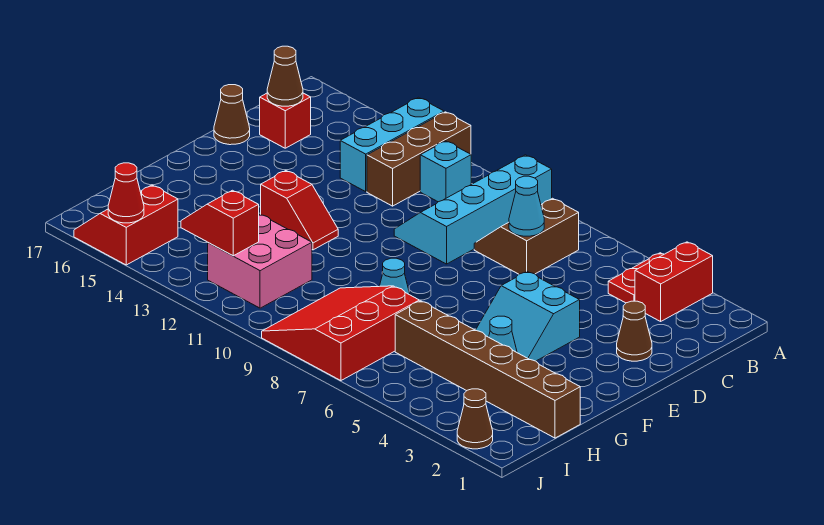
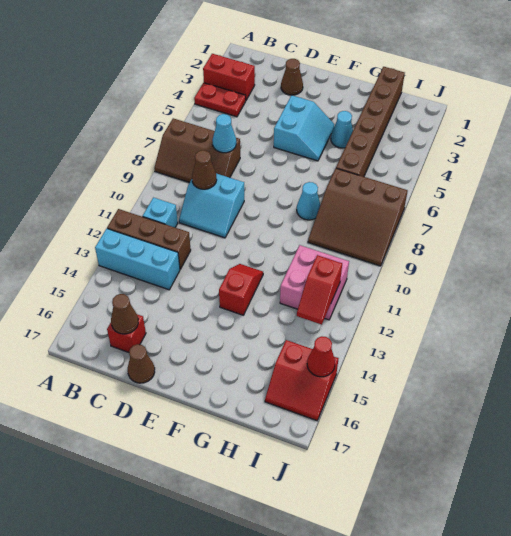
cyan slope A9:D10 level 1 top 9 -> cyan slope C9:D10 level 1 top 9
brown slope B7:C8 level 1 top 7 -> brown slope A7:C8 level 1 top 7
red slope H7:J9 level 1 top 7 -> brown slope H7:J9 level 1 top 7
brown cone J2 level 1 -> brown cone C9 level 2

